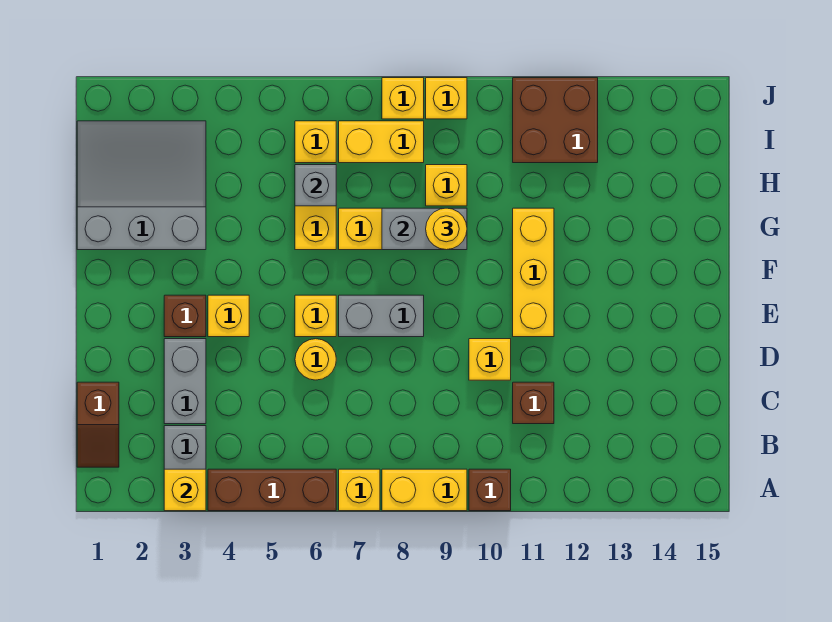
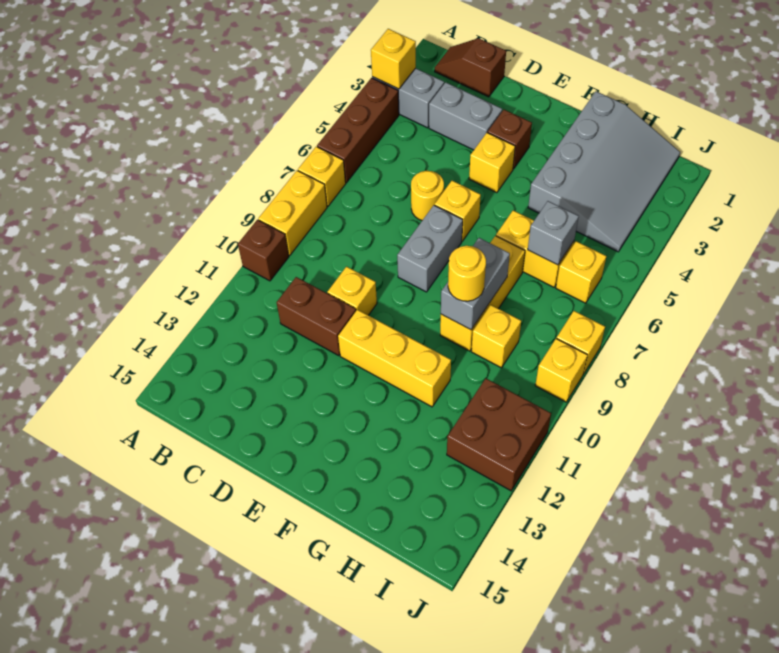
brown brick C11 level 1 -> brown brick C11:D11 level 1
grey slope G1:I3 level 1 top G -> grey slope G1:I4 level 1 top G
yellow brick I7:I8 level 1 -> none

